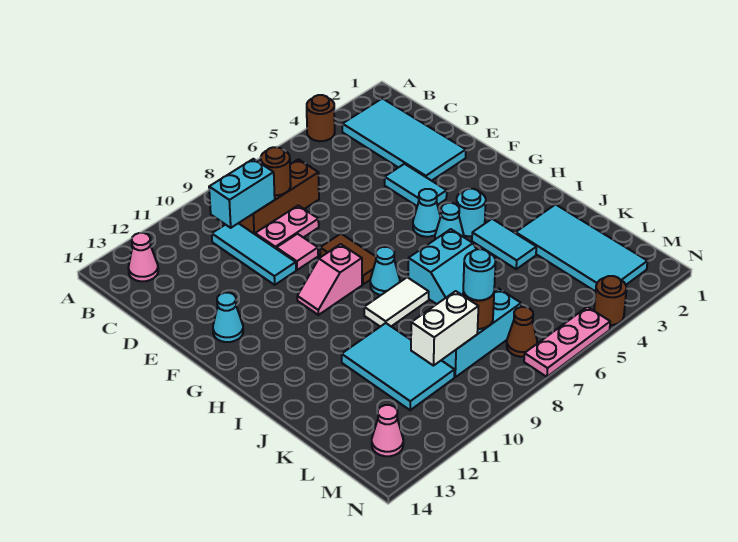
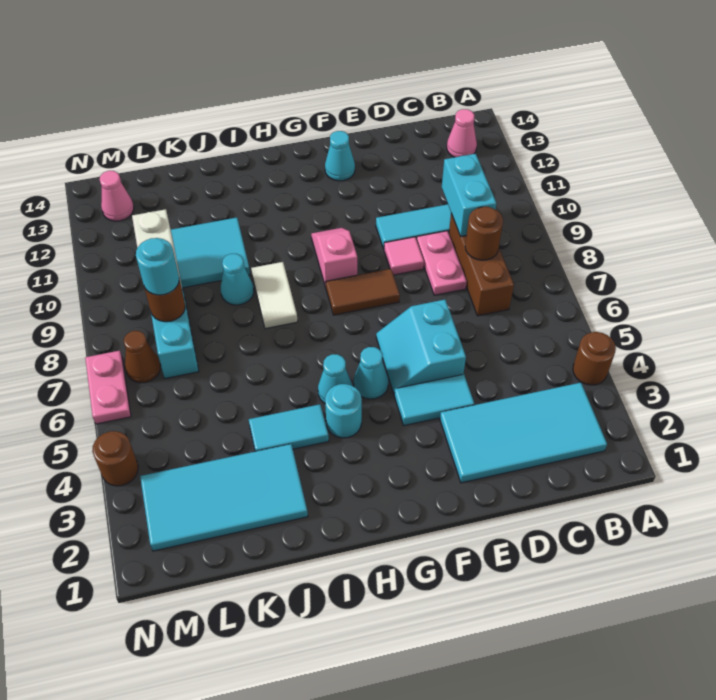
cyan cone H8 level 1 -> cyan cone J9 level 1
cyan slope I6:J7 level 1 top I -> cyan slope E5:F6 level 1 top E
pink plate N5:N7 level 1 -> pink plate N6:N7 level 1

